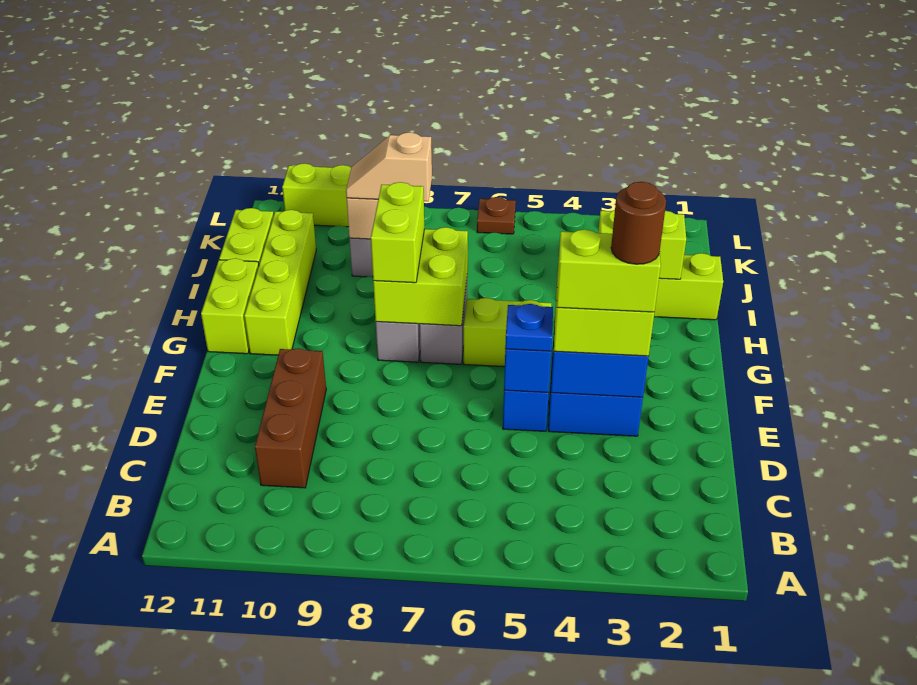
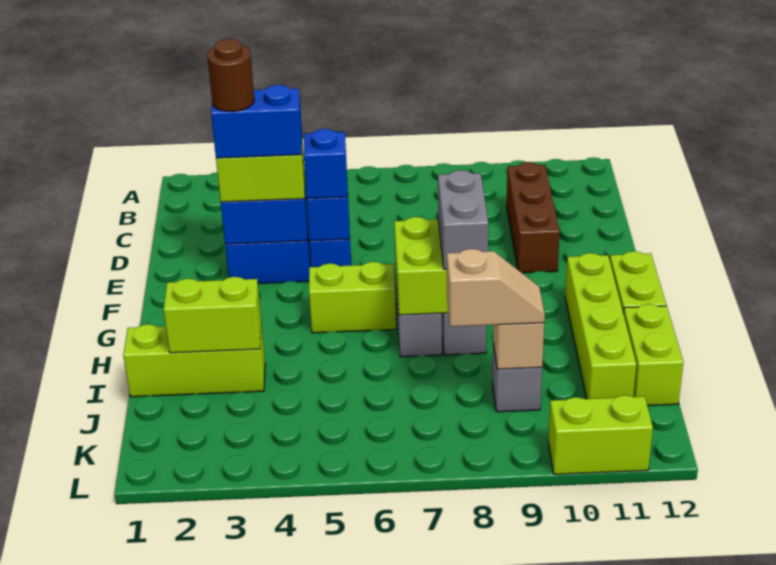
lime brick E3:E4 level 4 -> blue brick E3:E4 level 4
blue plate E5 level 3 -> blue brick E5 level 3
lime brick G8:H8 level 3 -> grey brick G8:H8 level 3
brown plate L6 level 1 -> none

